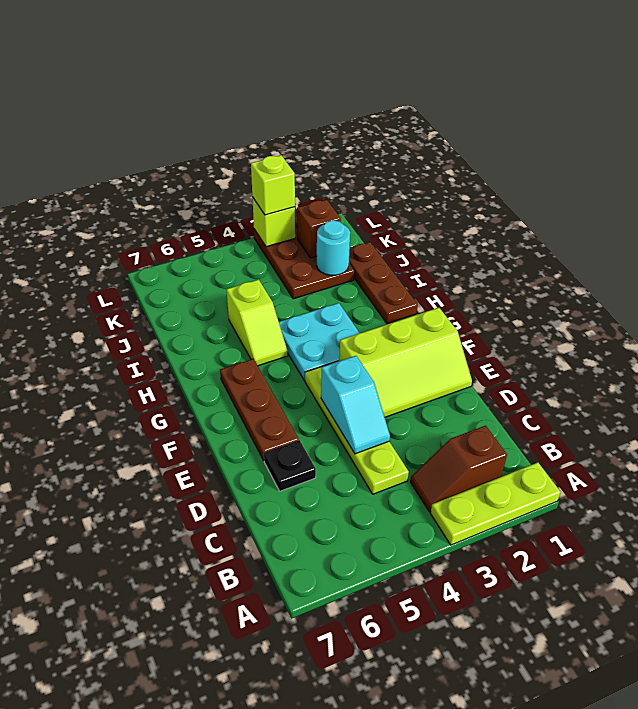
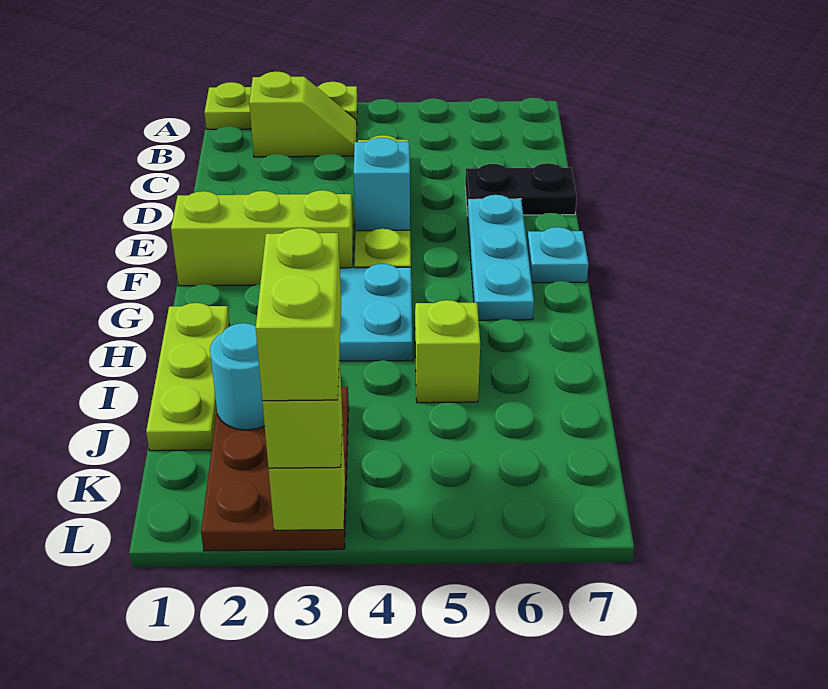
brown slope B2:B3 level 1 top 2 -> lime slope B2:B3 level 1 top 2
black plate D6 level 1 -> black plate D6:D7 level 1
brown plate E6:G6 level 1 -> cyan plate E6:G6 level 1
none -> cyan plate F7 level 1
brown plate H1:J1 level 1 -> lime plate H1:J1 level 1
brown brick K2 level 2 -> none
none -> lime brick K3:L3 level 4

